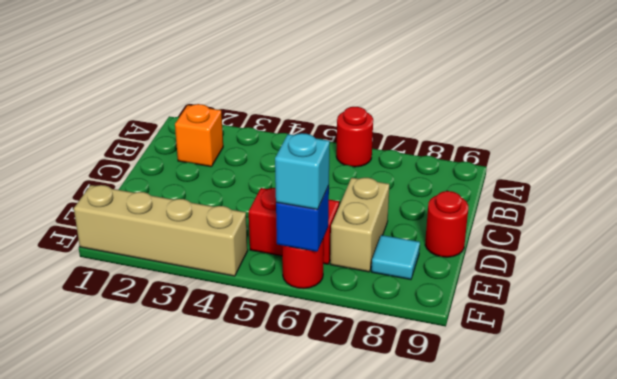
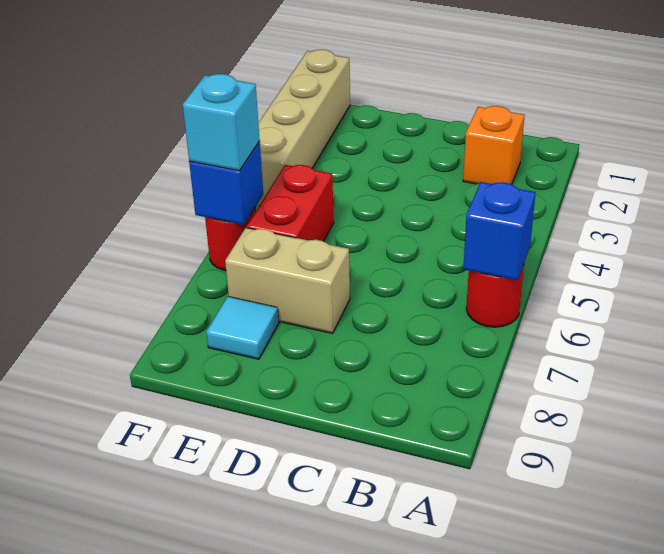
none -> blue brick A6 level 2
red round brick D9 level 1 -> none

